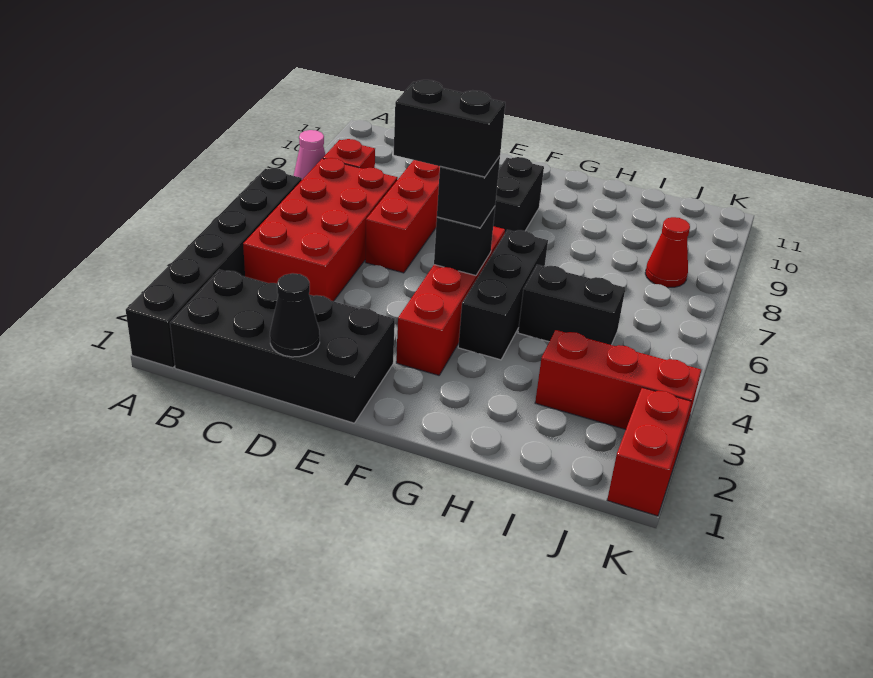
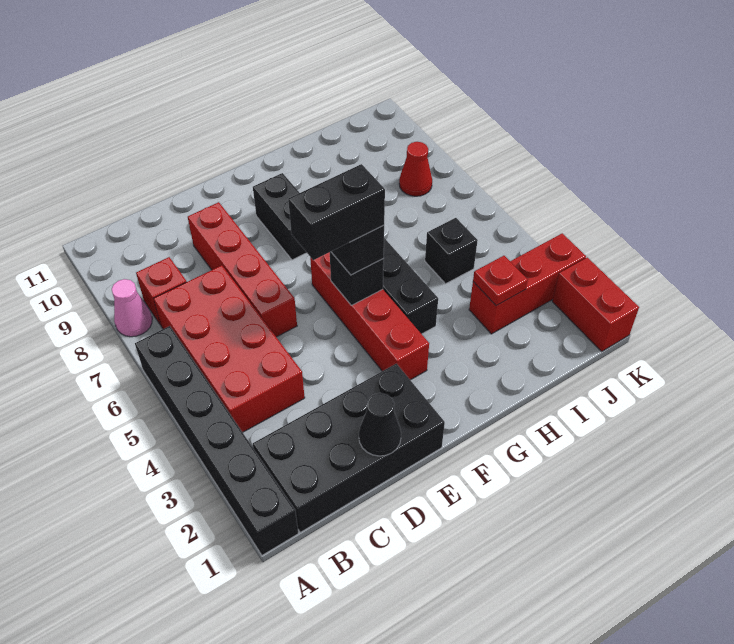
black brick H5:I5 level 1 -> black brick I5 level 1
none -> red plate I3 level 2

